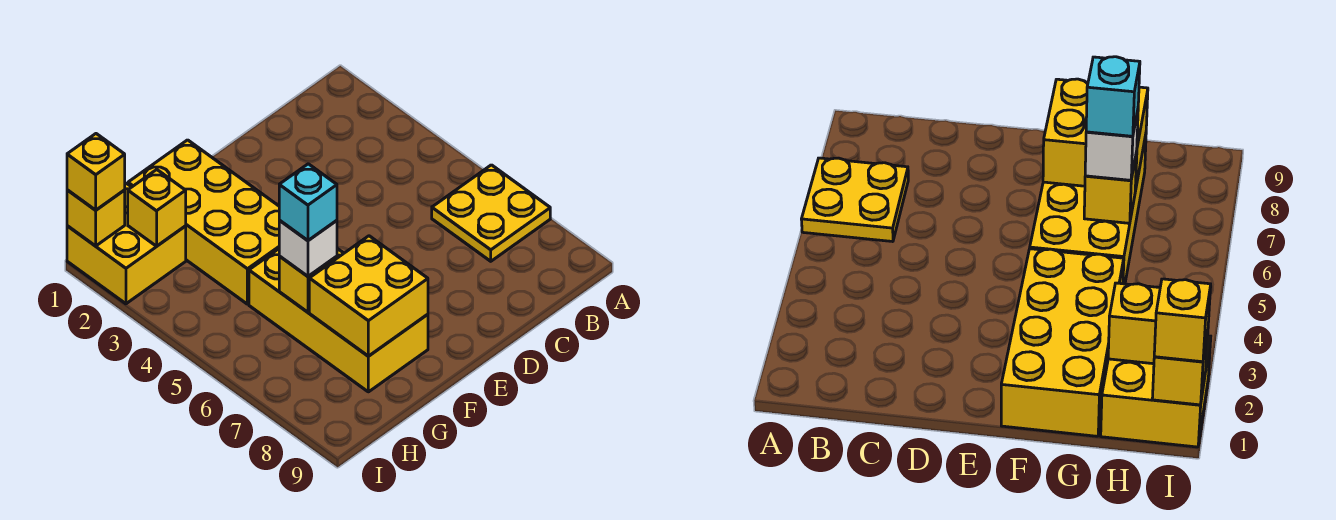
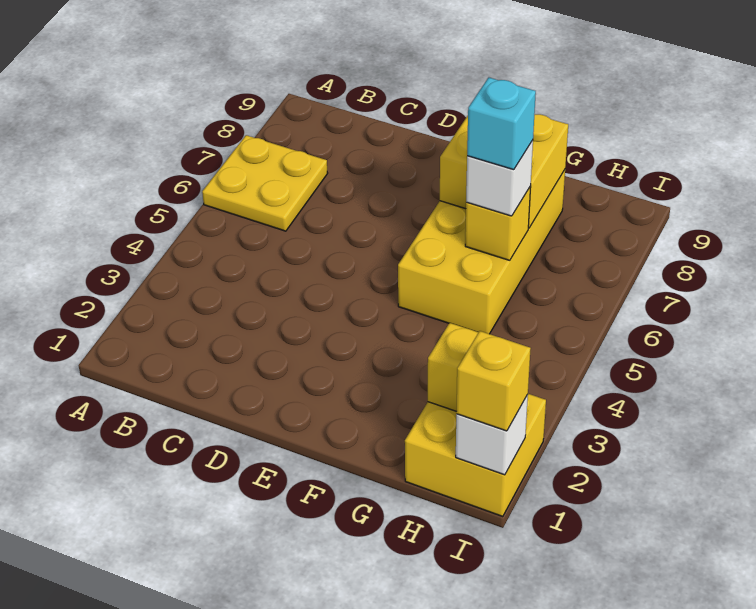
yellow brick F1:G4 level 1 -> none
yellow brick I1 level 2 -> white brick I1 level 2

